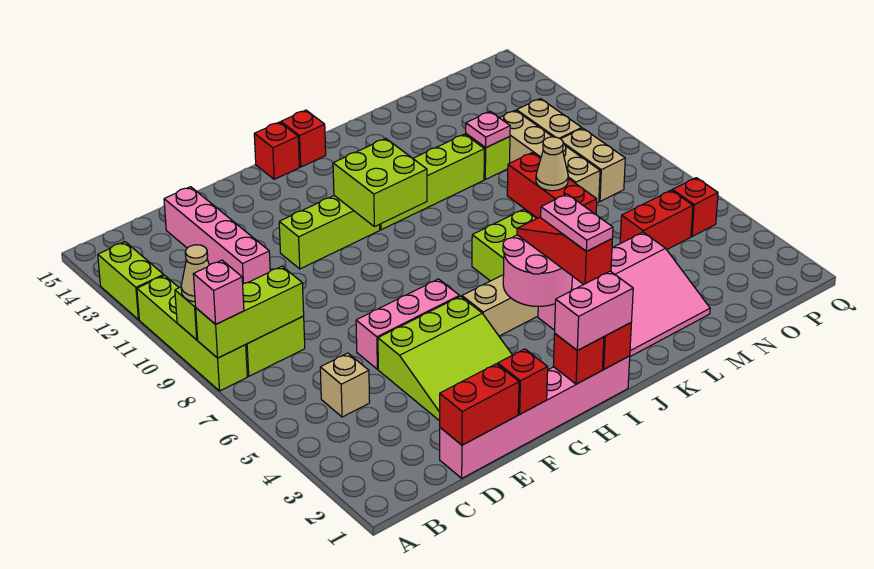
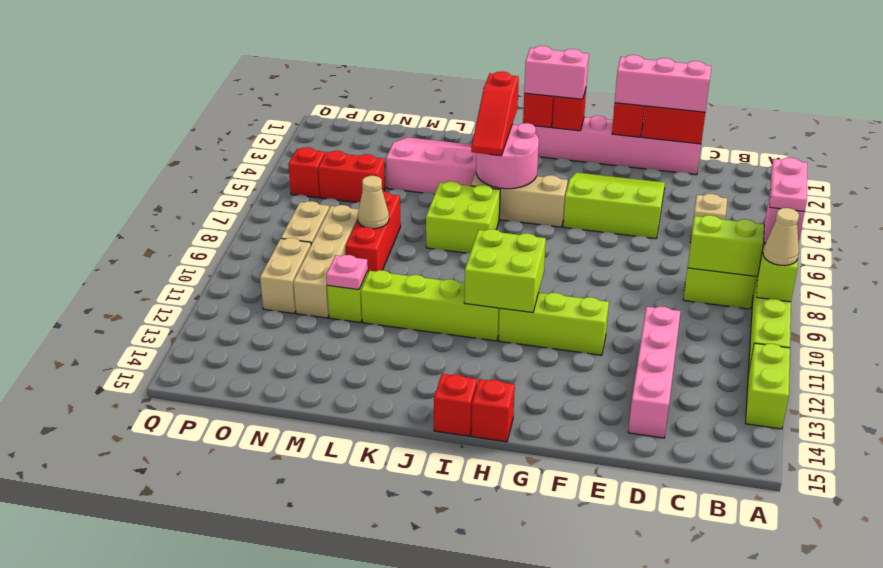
pink brick E6:G6 level 1 -> pink brick D1:F1 level 3
pink plate J3:J4 level 4 -> pink plate A7:A8 level 4

